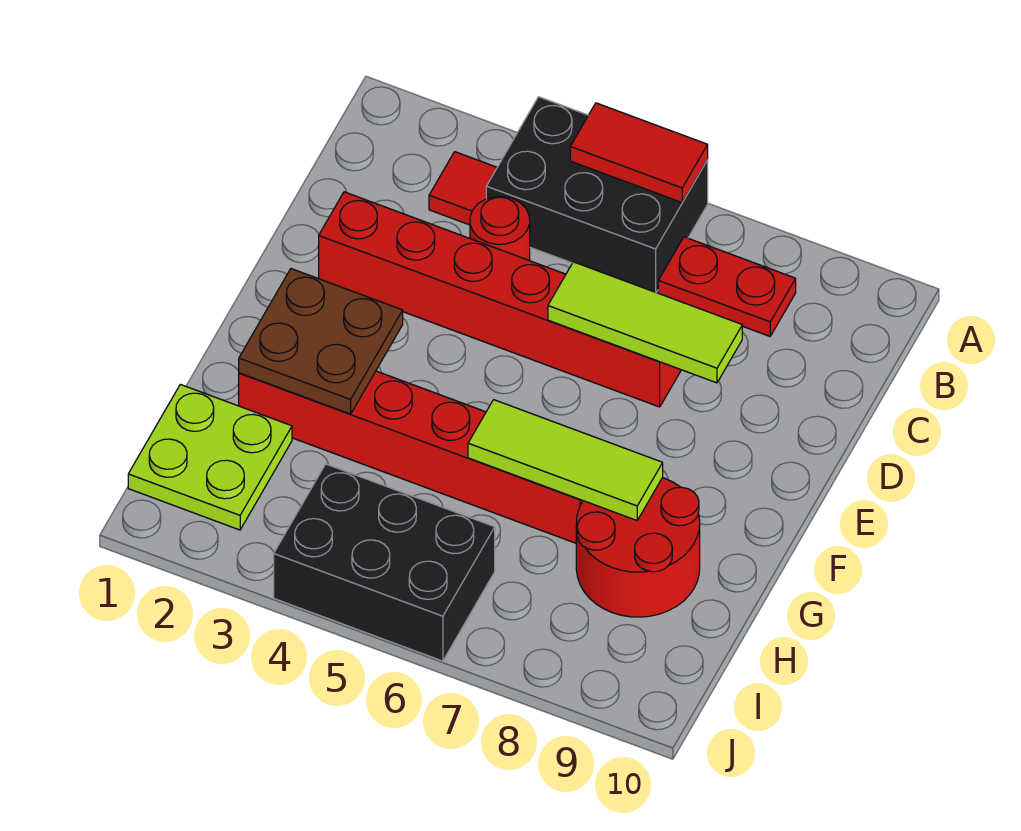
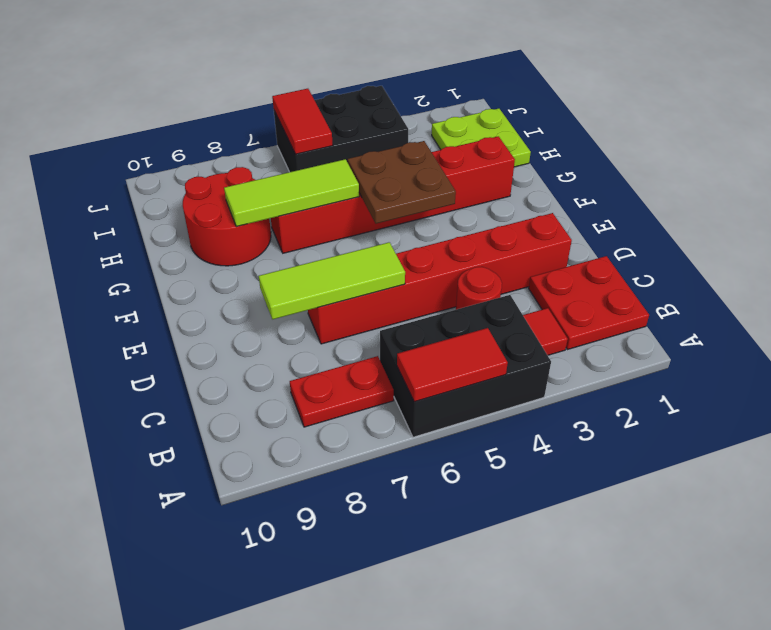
none -> red plate B1:C2 level 1
brown plate F2:G3 level 2 -> brown plate F4:G5 level 2
none -> red tile I6:J6 level 2

